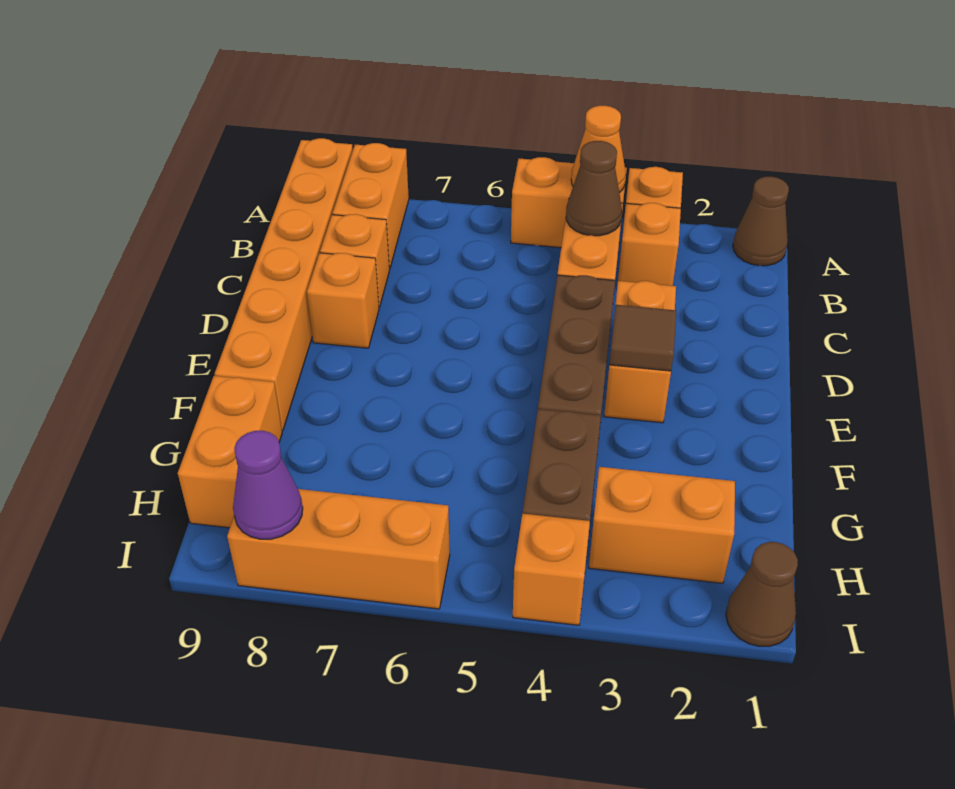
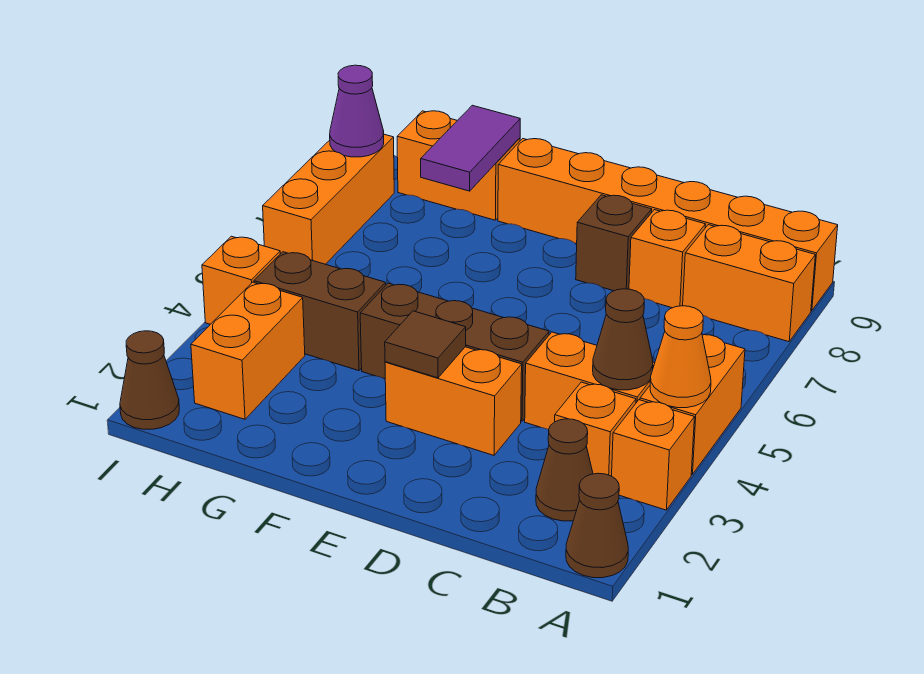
none -> brown cone B2 level 1
orange brick D8 level 1 -> brown brick D8 level 1
none -> purple tile G8:G9 level 2

